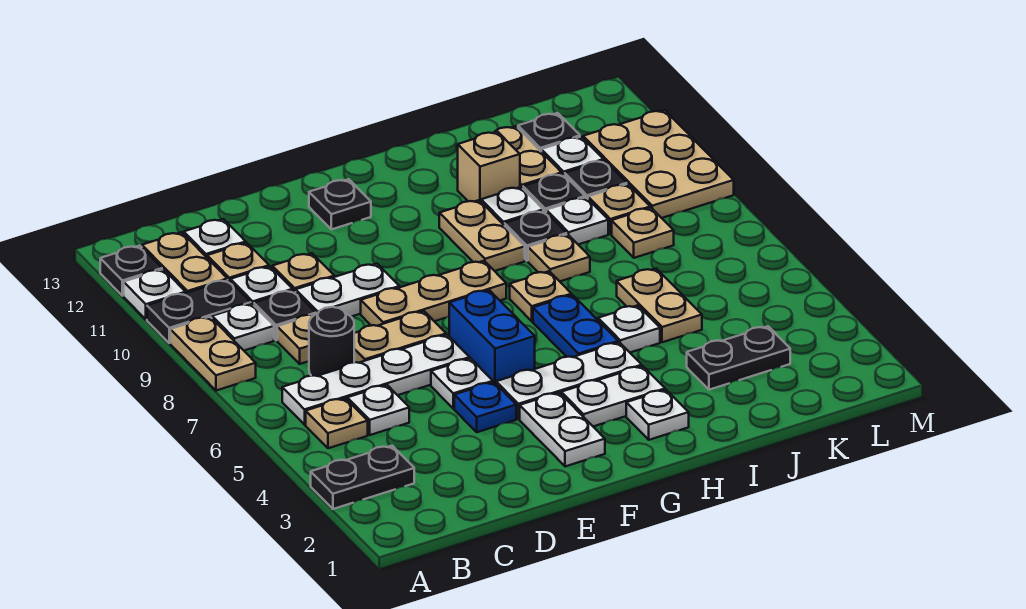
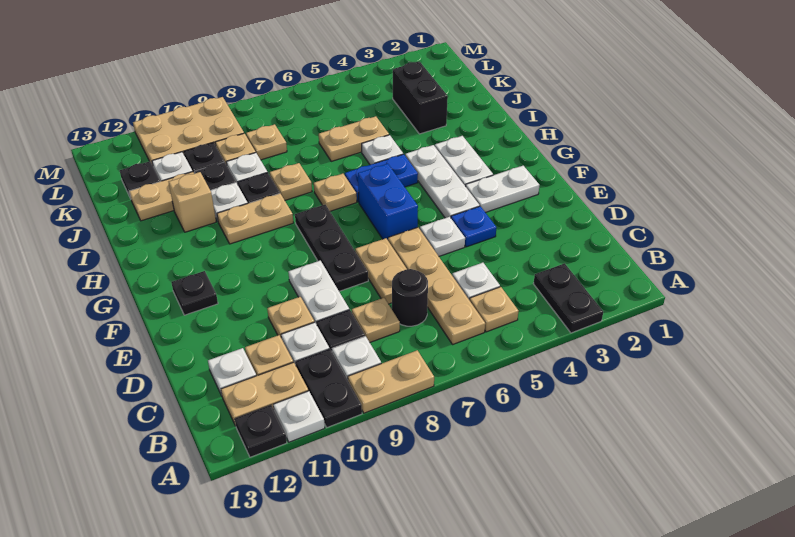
white plate B6:E6 level 1 -> tan plate B6:E6 level 1
tan plate E8:G8 level 1 -> black plate E8:G8 level 1
blue brick F5:F6 level 1 -> blue brick F6:G6 level 1
white plate H2 level 1 -> none
black plate J3:K3 level 1 -> black brick J3:K3 level 1

